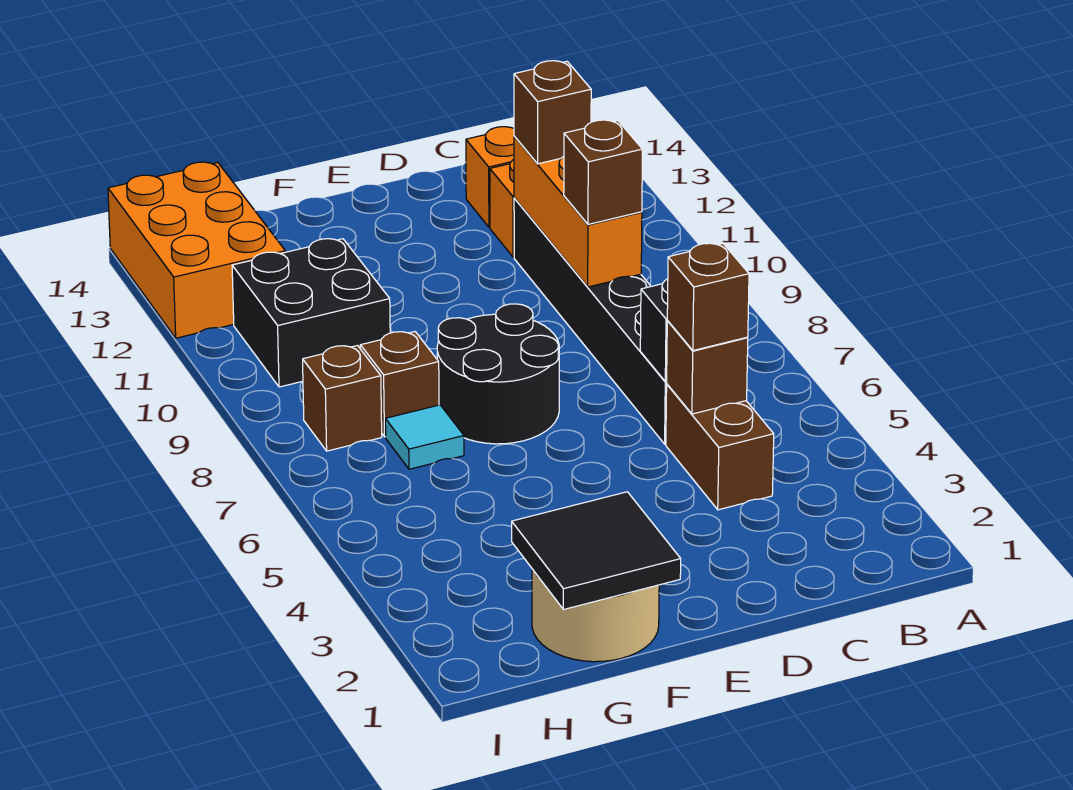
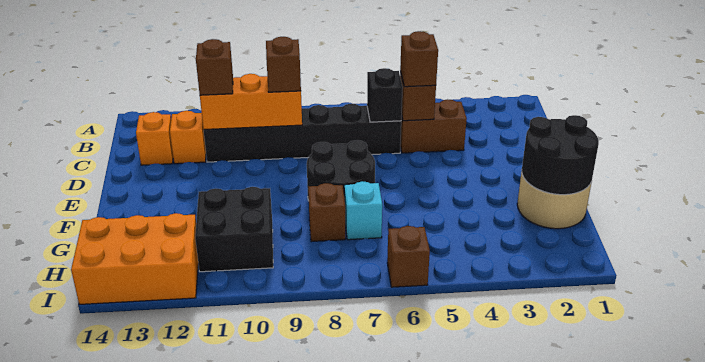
black tile F1:G2 level 2 -> black round brick F1:G2 level 2
cyan tile G7 level 1 -> cyan brick G7 level 1
brown brick H8 level 1 -> brown brick I6 level 1

